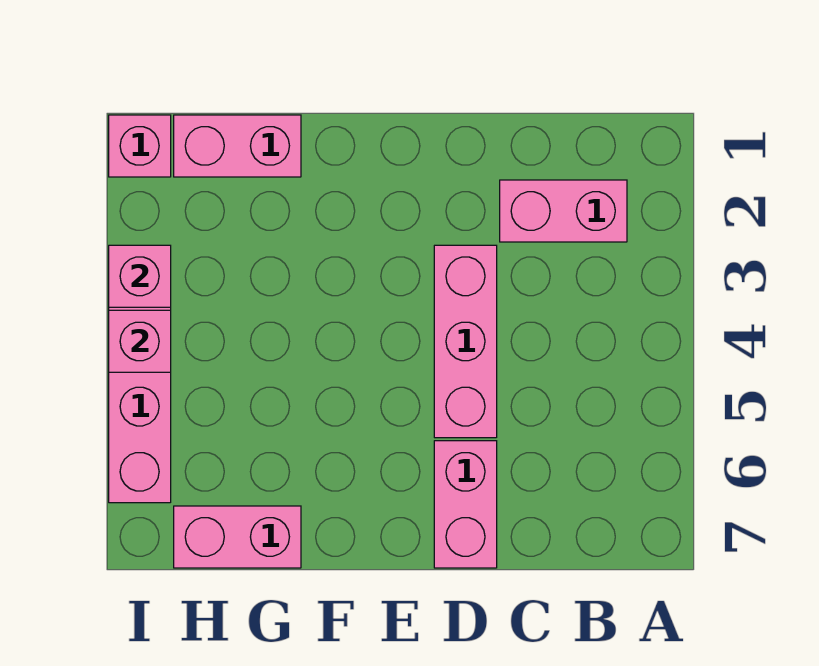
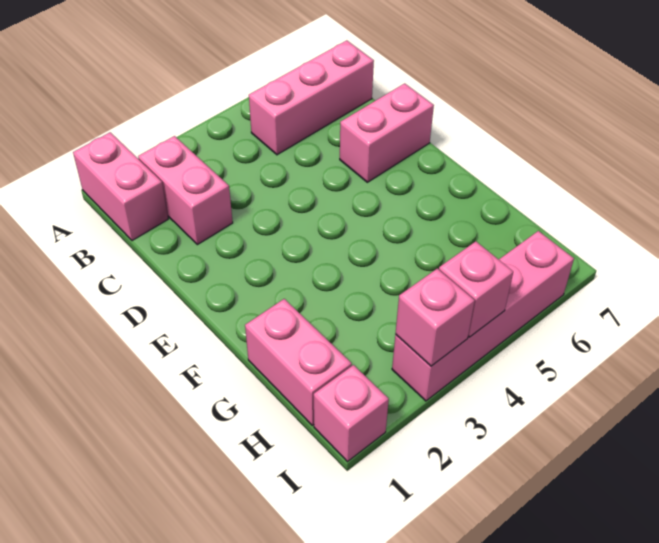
pink brick D3:D5 level 1 -> pink brick B5:B7 level 1
pink brick G7:H7 level 1 -> pink brick A1:B1 level 1

